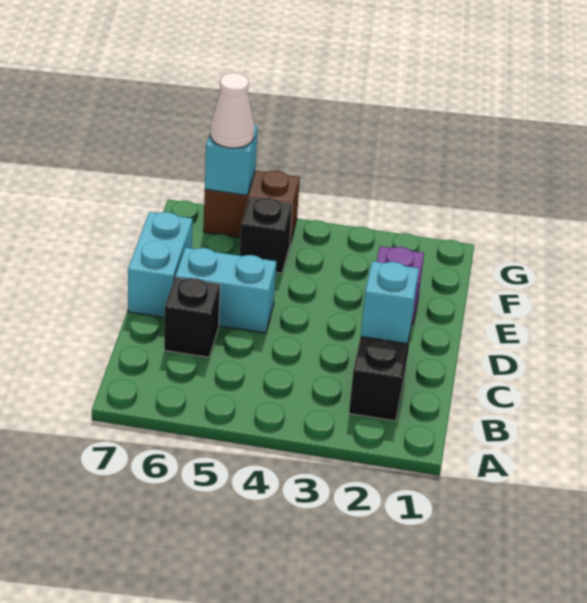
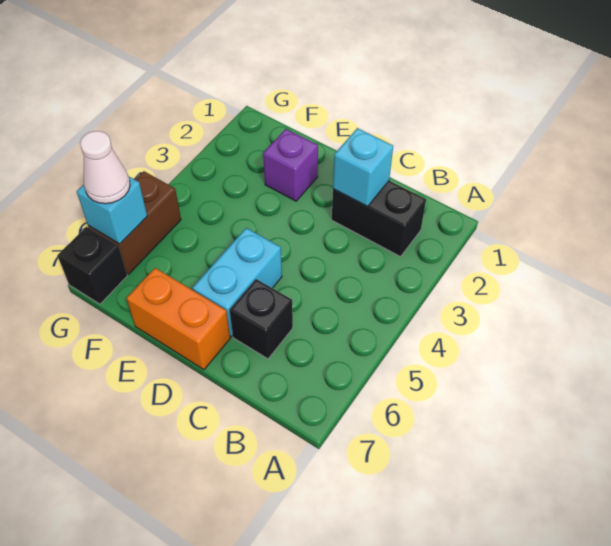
cyan brick D7:E7 level 1 -> orange brick D7:E7 level 1
black brick F5 level 1 -> black brick G7 level 1

